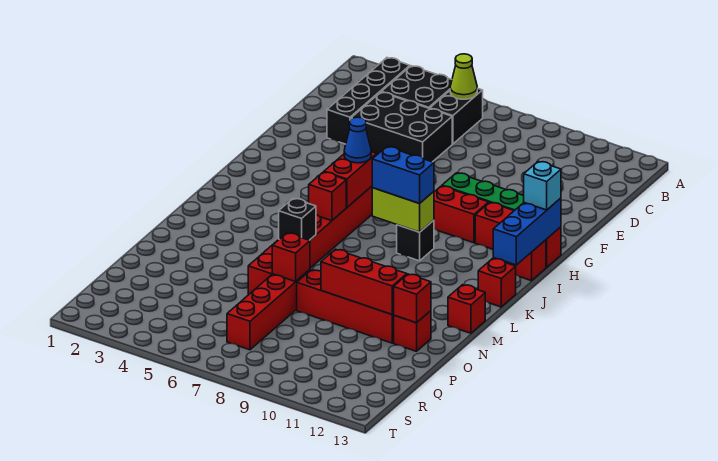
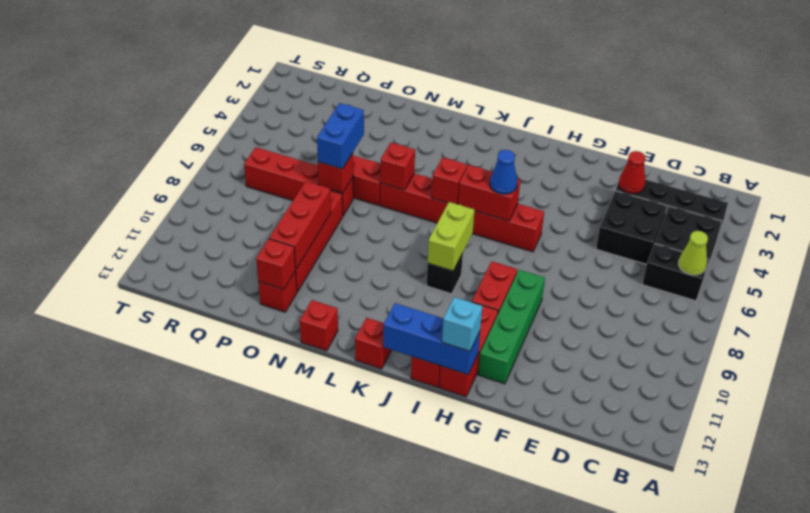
black brick D4:E6 level 1 -> black brick D4:E5 level 1
none -> red cone E3 level 2
blue brick J8:J9 level 3 -> blue brick O6:O7 level 3
black brick M6 level 2 -> red brick M6 level 2

